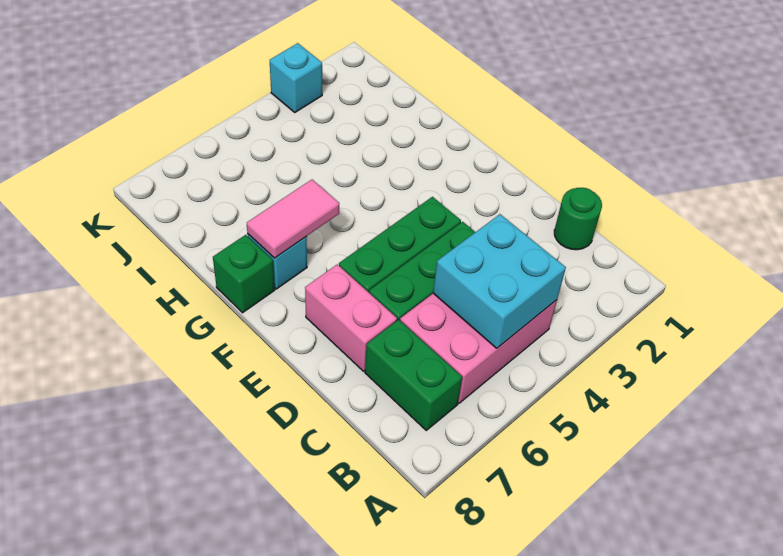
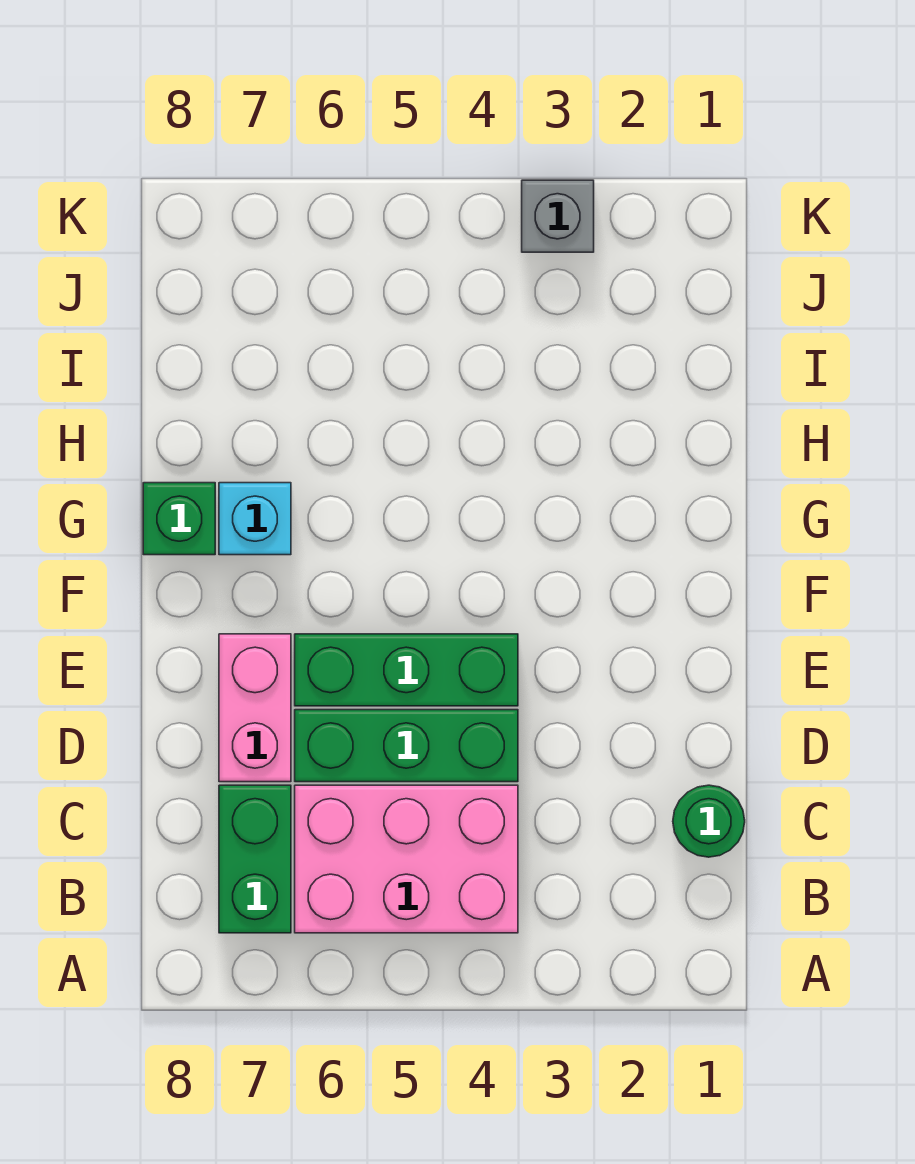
cyan brick B4:C5 level 2 -> none
pink tile G6:G7 level 2 -> none
cyan brick K3 level 1 -> grey brick K3 level 1

